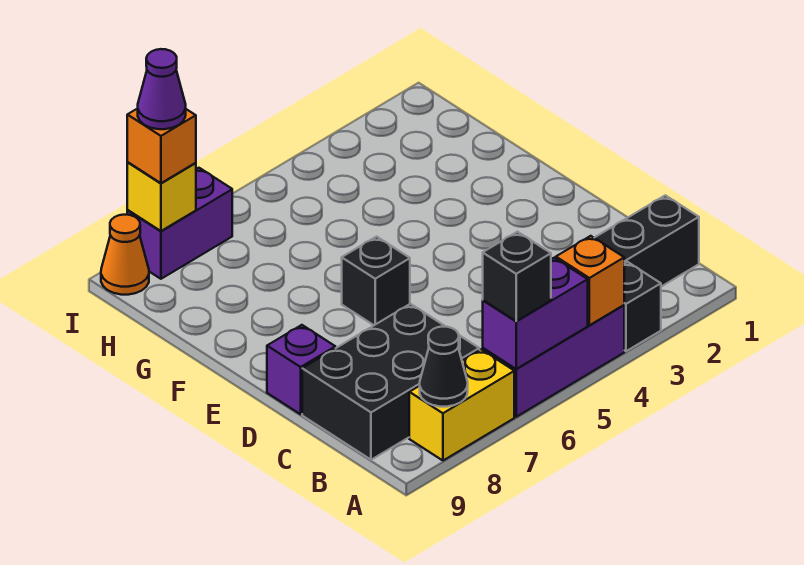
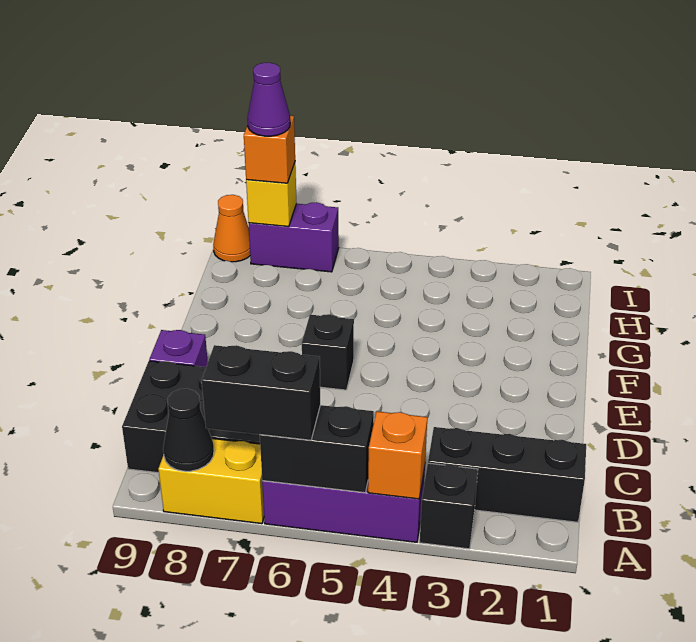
purple brick A5:A6 level 2 -> black brick A5:A6 level 2
black brick A6 level 3 -> black brick A6:A7 level 3

